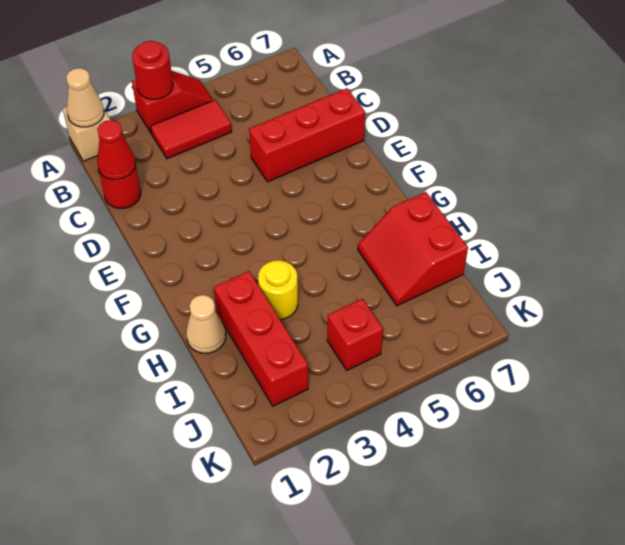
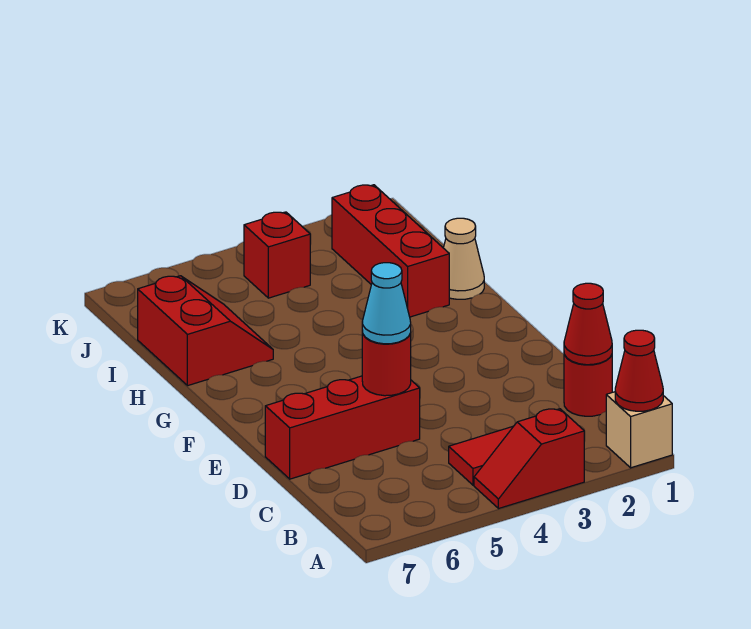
tan cone A1 level 2 -> red cone A1 level 2
red round brick A3 level 2 -> red round brick D5 level 2
none -> cyan cone D5 level 3
yellow round brick H3 level 1 -> none

